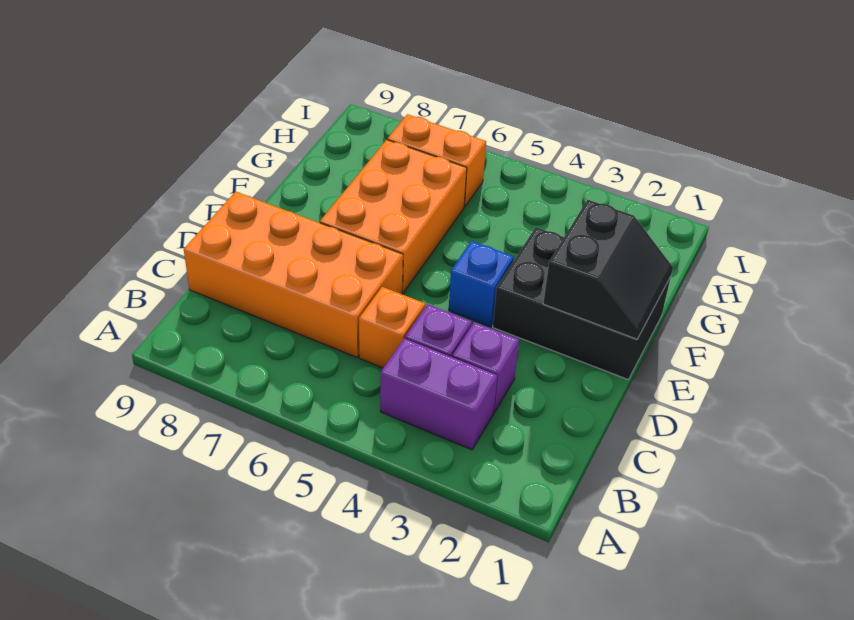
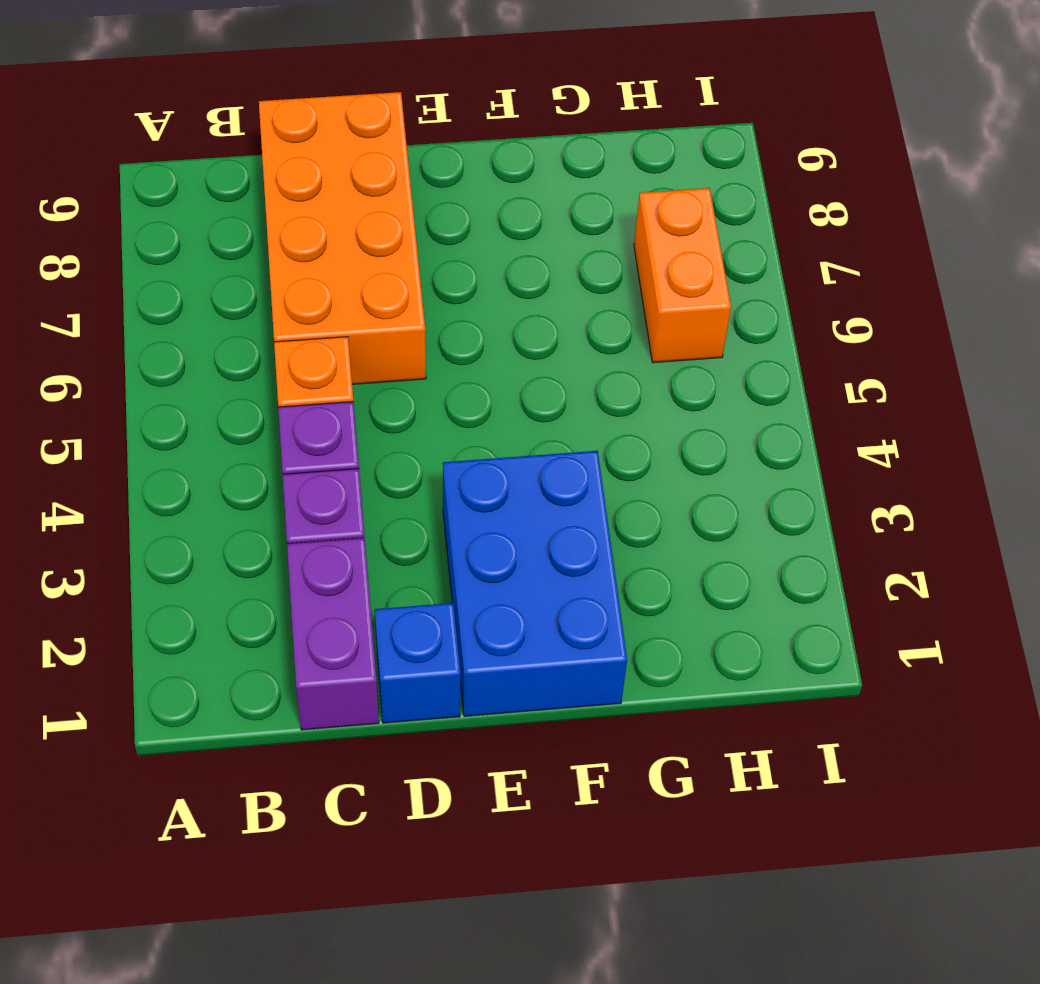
purple brick B3:B4 level 1 -> purple brick C1:C2 level 1
black brick E1:F3 level 1 -> blue brick E1:F3 level 1
black slope E1:F2 level 2 top 2 -> none
blue brick E4 level 1 -> blue brick D1 level 1
orange brick E6:G7 level 1 -> none

